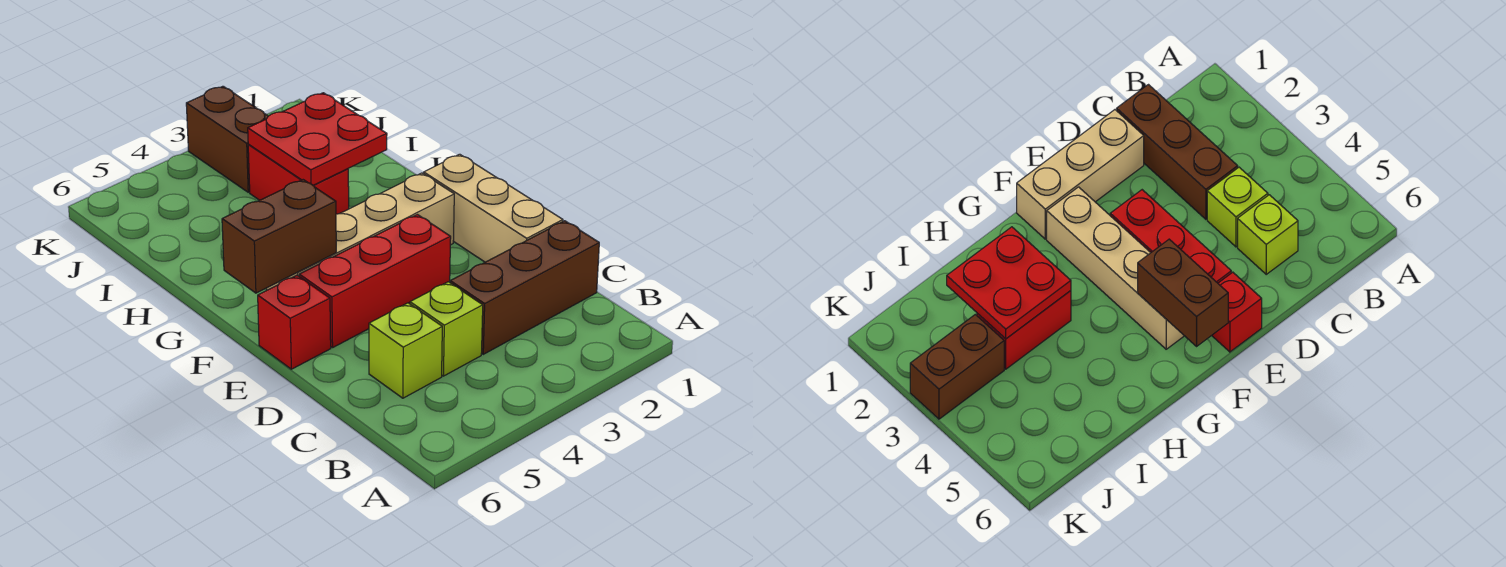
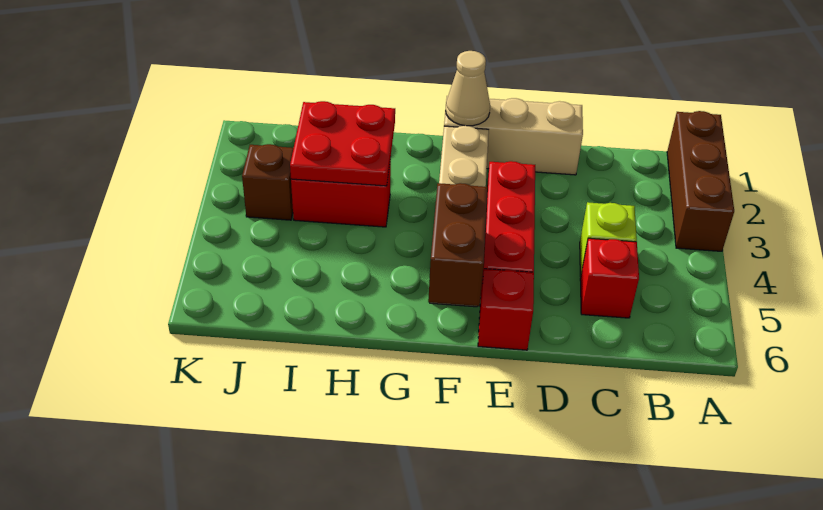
brown brick C1:C3 level 1 -> brown brick A1:A3 level 1
lime brick C5 level 1 -> red brick C5 level 1
none -> tan cone F1 level 2
brown brick J3:K3 level 1 -> brown brick J3 level 1

